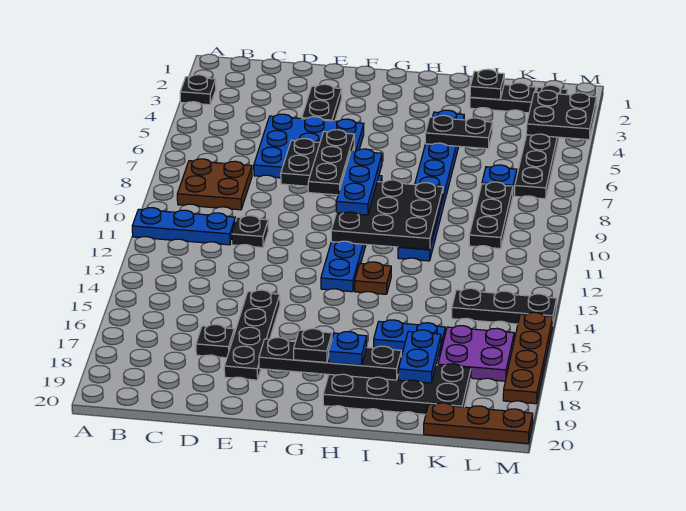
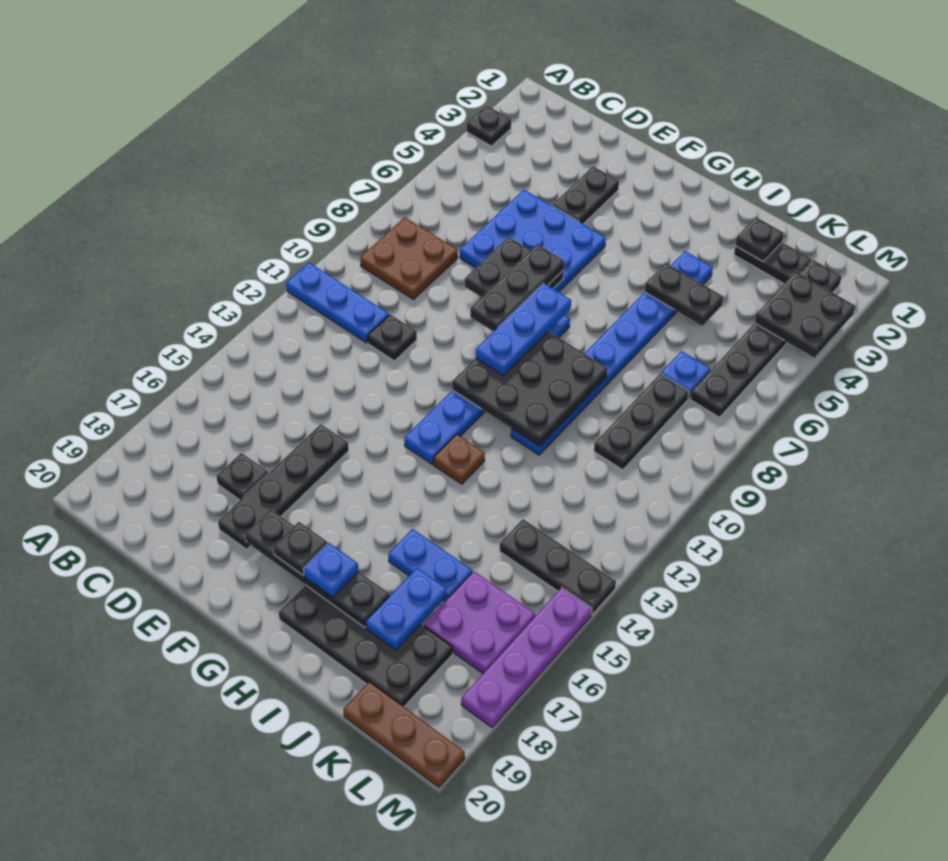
brown plate M15:M18 level 1 -> purple plate M15:M18 level 1

